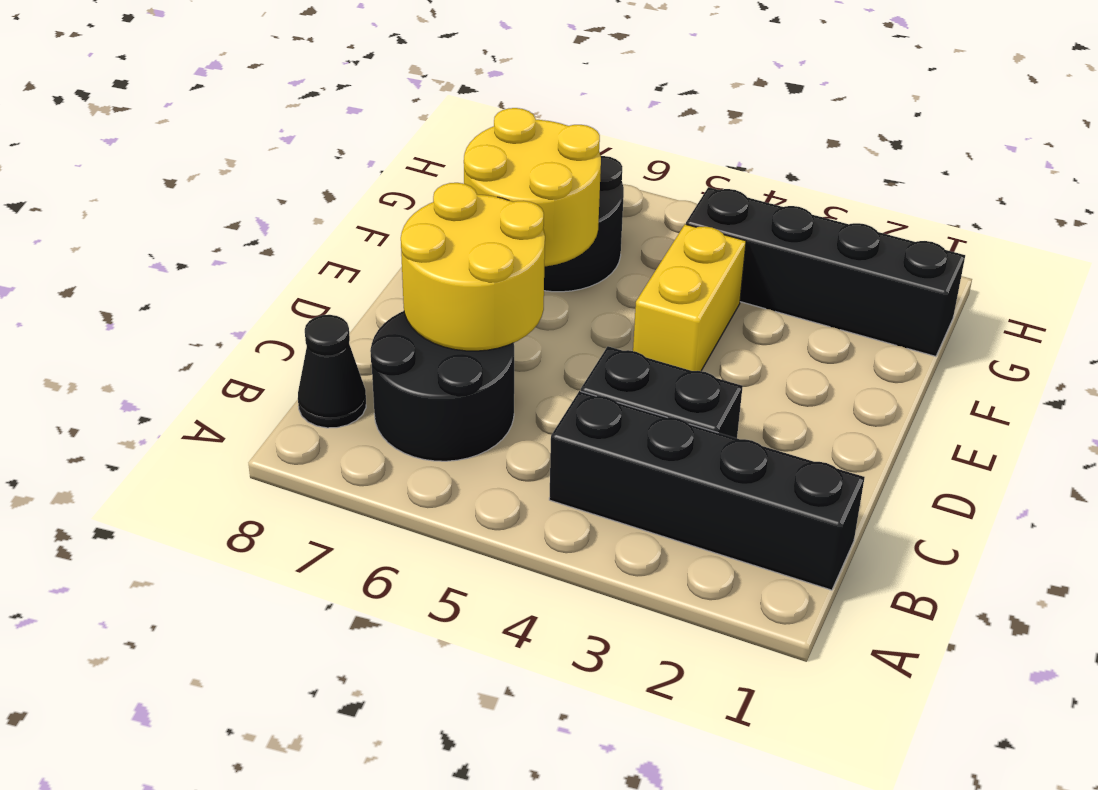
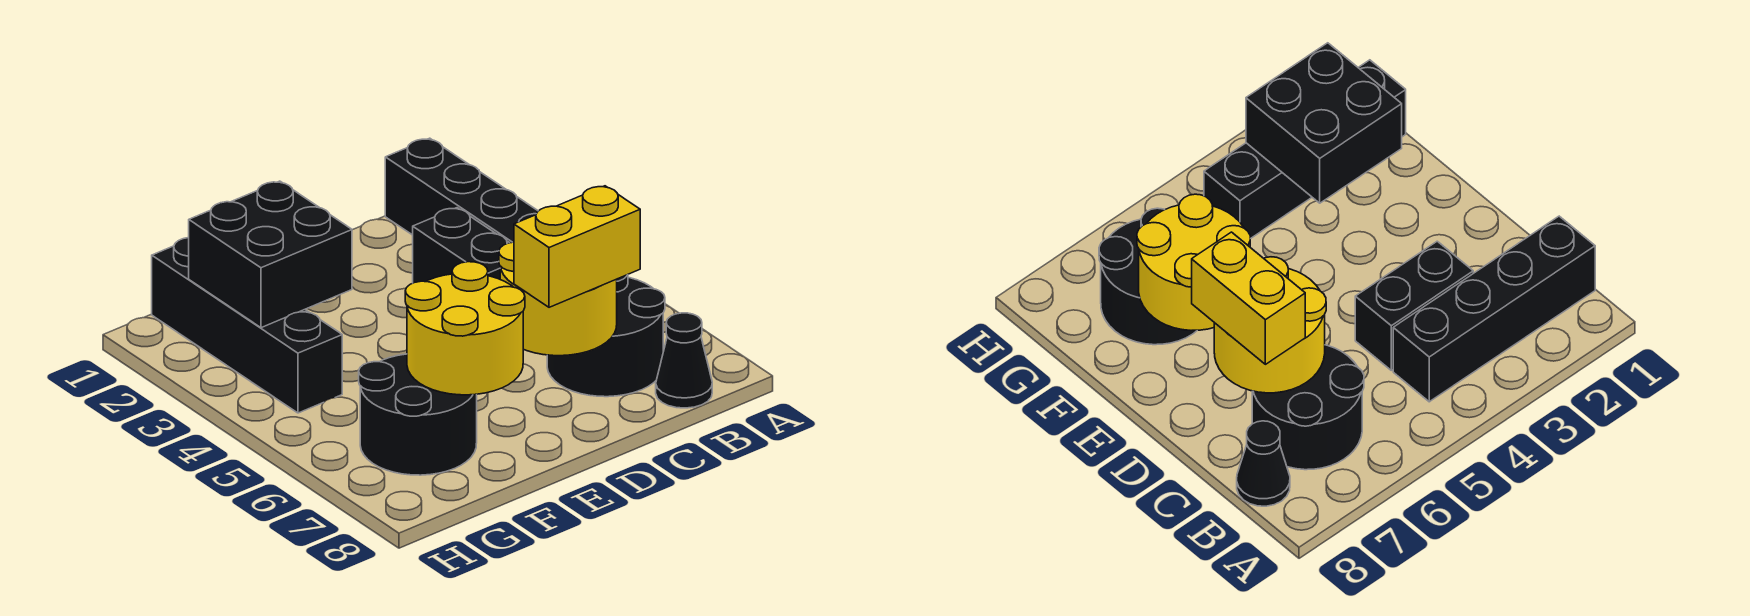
yellow brick E4:F4 level 1 -> yellow brick C7:D7 level 3
none -> black brick F2:G3 level 2

